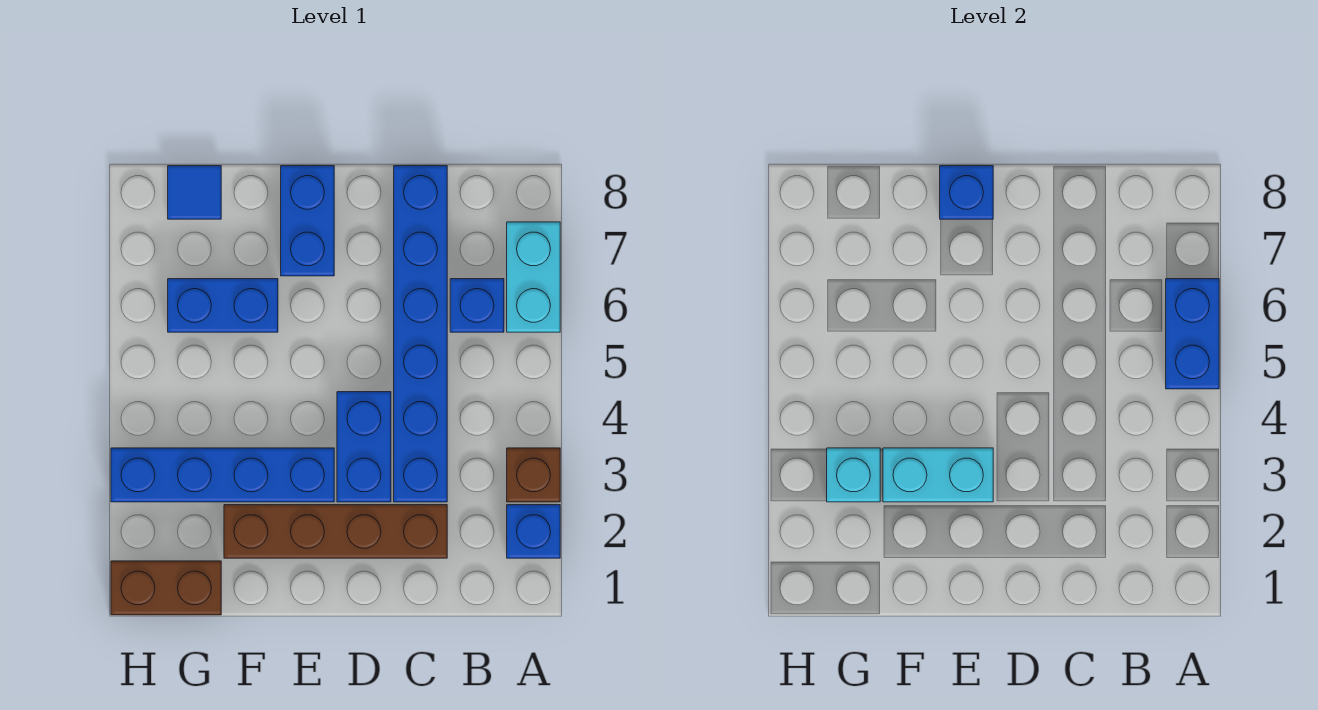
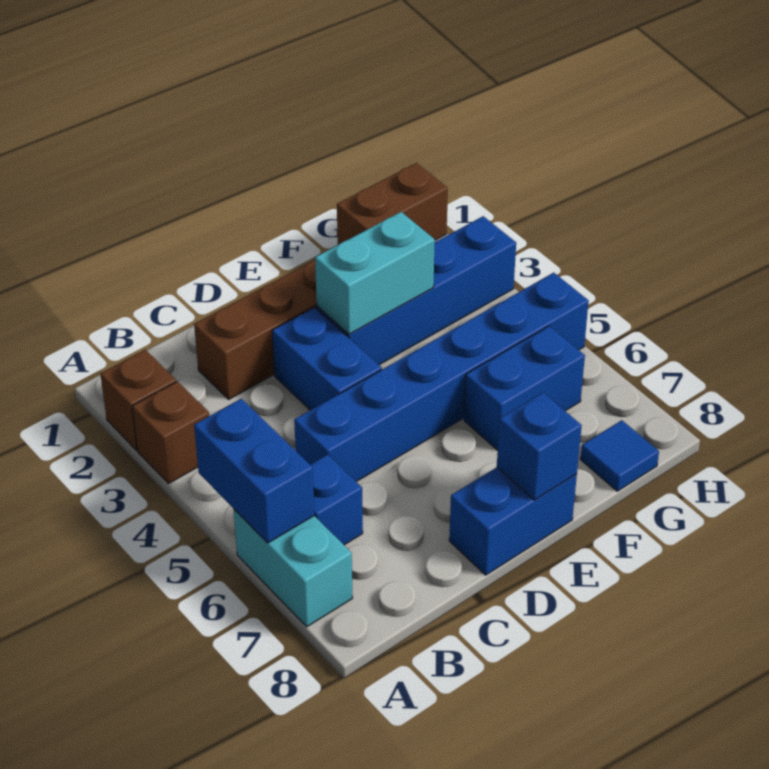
blue brick A2 level 1 -> brown brick A2 level 1
blue brick C3:C8 level 1 -> blue brick C5:H5 level 1
blue brick E7:E8 level 1 -> blue brick D8:E8 level 1
cyan brick G3 level 2 -> none

